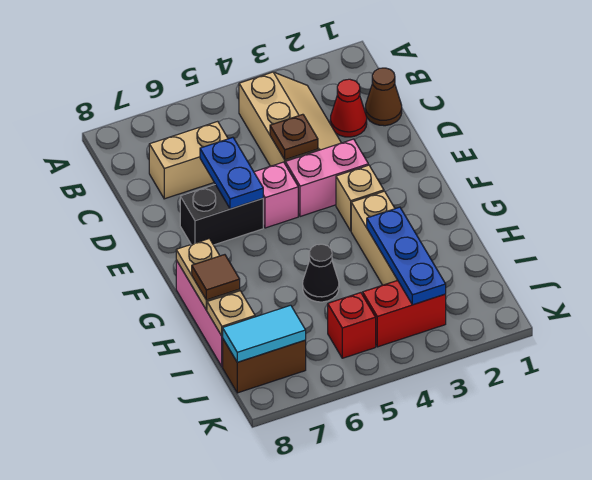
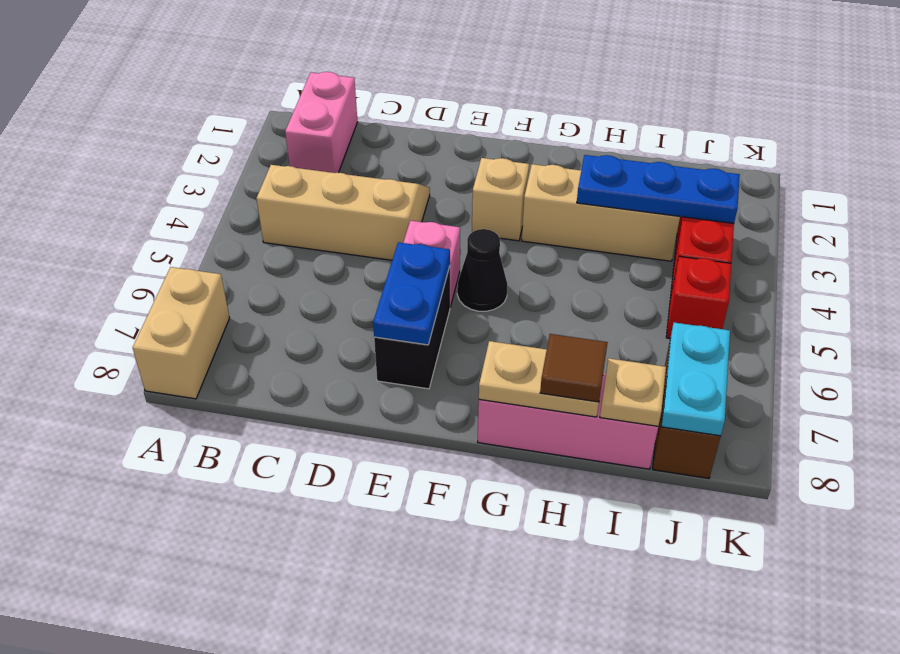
brown cone C1 level 1 -> none
red cone C2 level 1 -> none
tan brick C6:C7 level 1 -> tan brick A7:A8 level 1
brown plate D4 level 2 -> none
blue plate D6:E6 level 2 -> blue plate E6:E7 level 2
pink brick E3:E4 level 1 -> pink brick B1:B2 level 1
black cone H5 level 1 -> black cone F5 level 1
cyan tile J7:J8 level 2 -> cyan plate J7:J8 level 2

